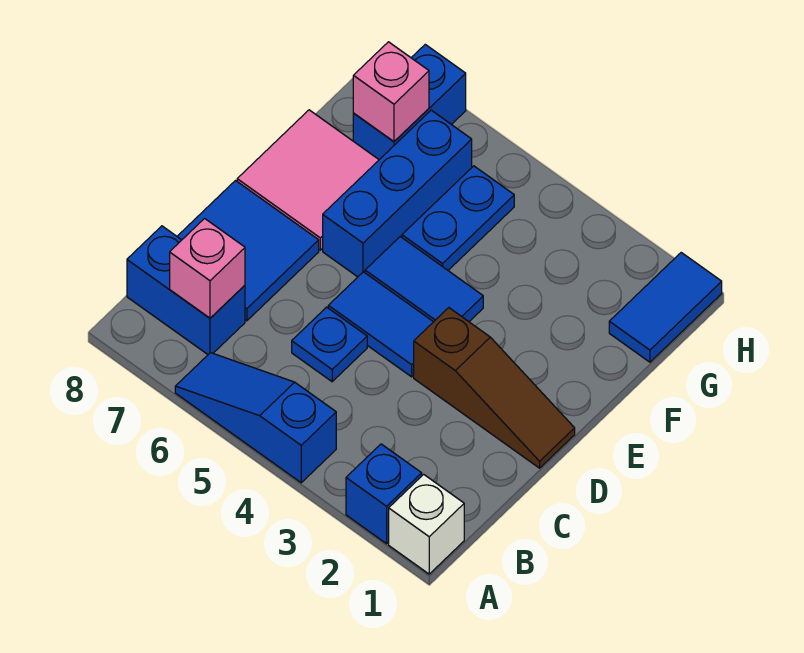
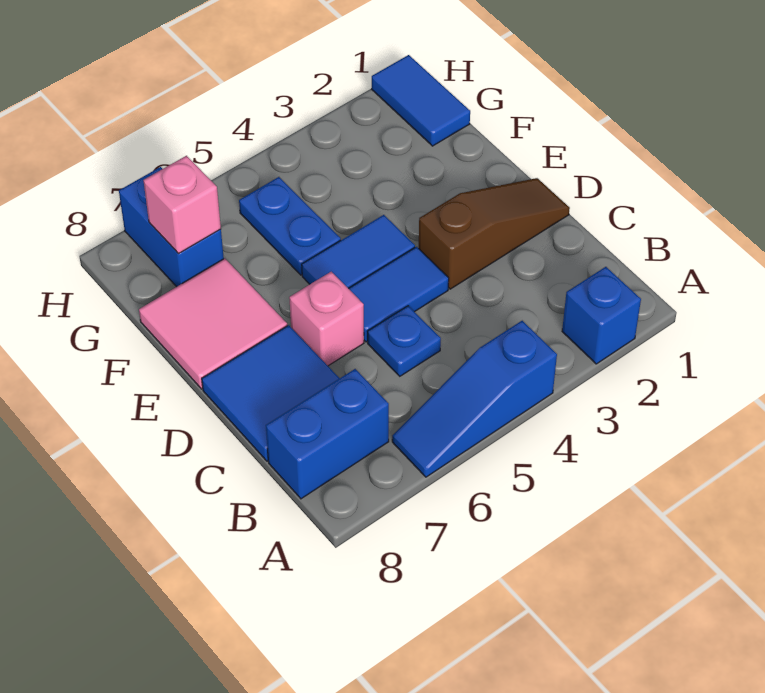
white brick A1 level 1 -> none
pink brick B7 level 2 -> pink brick D6 level 1
blue brick E6:G6 level 1 -> none

